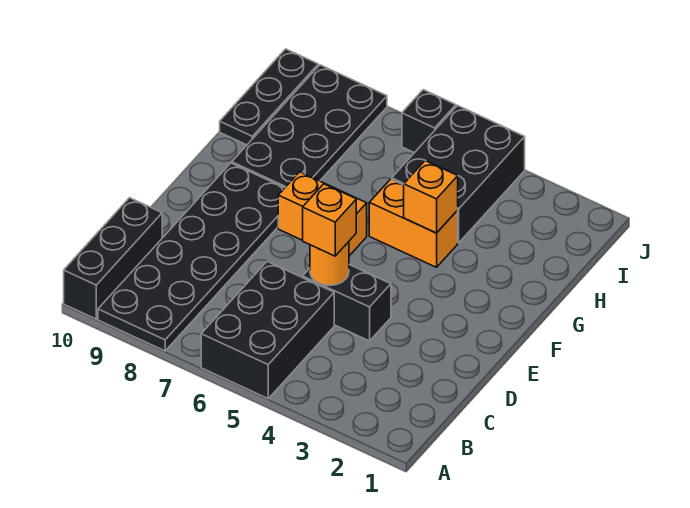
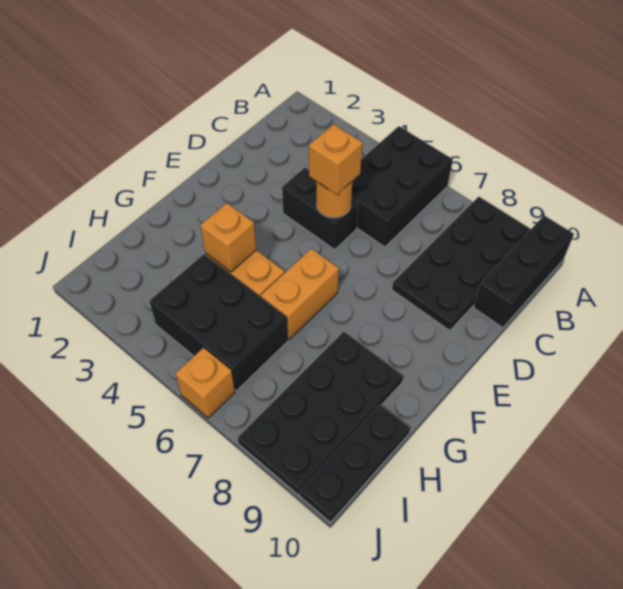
black plate A8:F9 level 1 -> black plate A8:D9 level 1
orange brick F6:F7 level 1 -> orange brick F6:G6 level 1
black brick H4:J5 level 1 -> black brick H4:I6 level 1
black brick J6 level 1 -> orange brick J6 level 1

